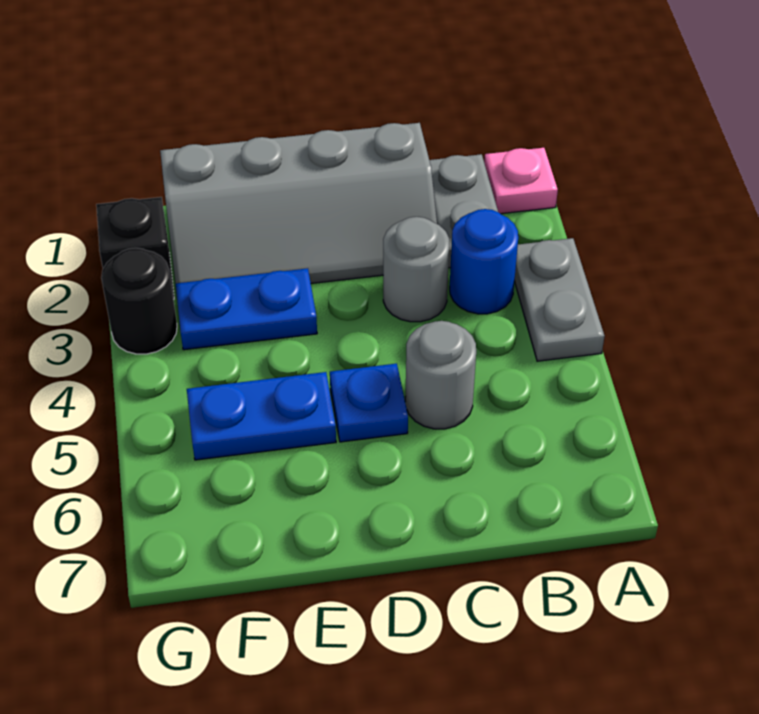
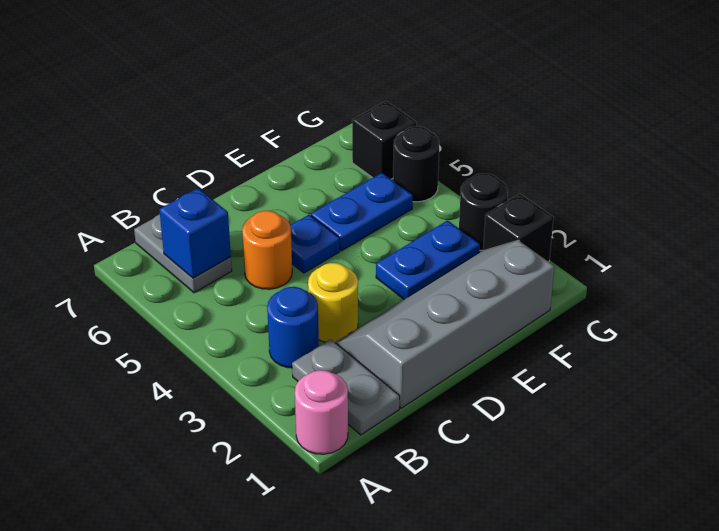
pink plate A1 level 1 -> pink round brick A1 level 1
grey plate A3:A4 level 1 -> grey plate B6:B7 level 1
none -> blue brick B6 level 2
grey round brick C3 level 1 -> yellow round brick C3 level 1
grey round brick C5 level 1 -> orange round brick C5 level 1
none -> black round brick G5 level 1
none -> black brick G6 level 1

